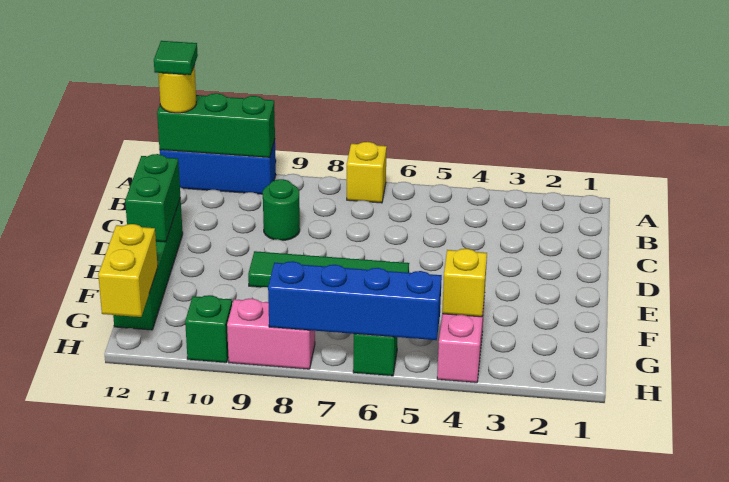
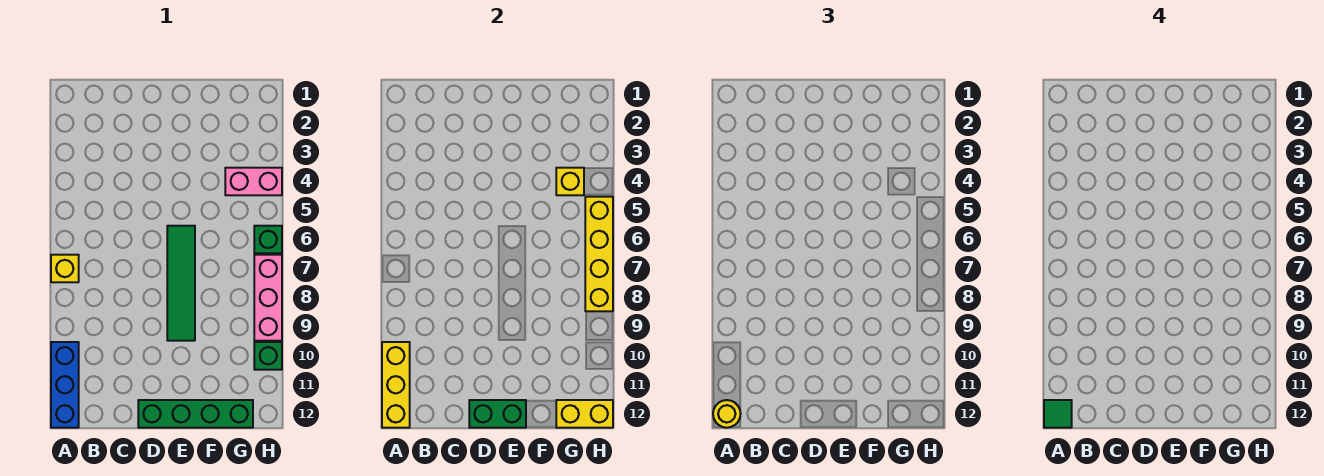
green brick A10:A12 level 2 -> yellow brick A10:A12 level 2
green round brick C9 level 1 -> none
blue brick H5:H8 level 2 -> yellow brick H5:H8 level 2
pink brick H8:H9 level 1 -> pink brick H7:H9 level 1

